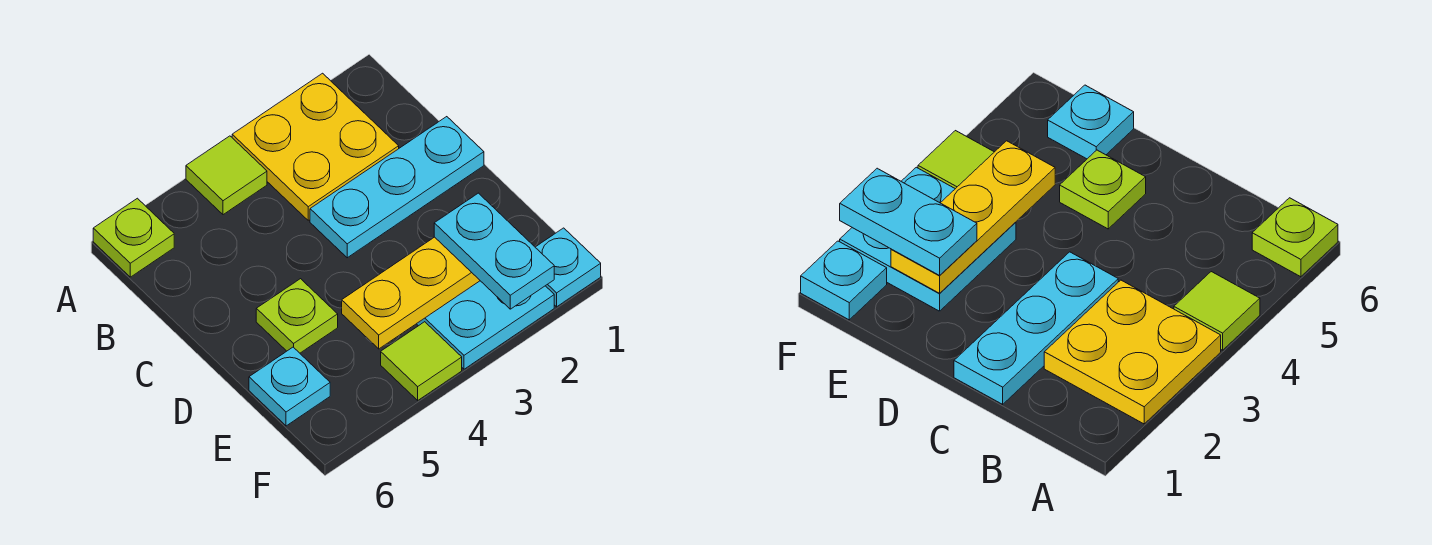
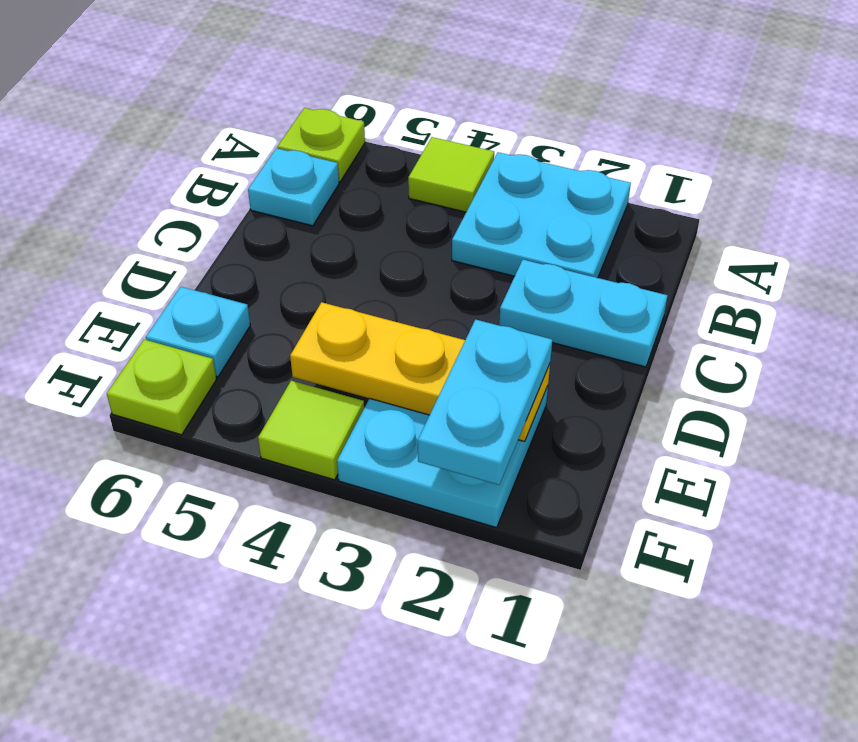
yellow plate A2:B3 level 1 -> cyan plate A2:B3 level 1
cyan plate C1:C3 level 1 -> cyan plate C1:C2 level 1
lime plate D5 level 1 -> lime plate F6 level 1
cyan plate F1 level 1 -> cyan plate B6 level 1

